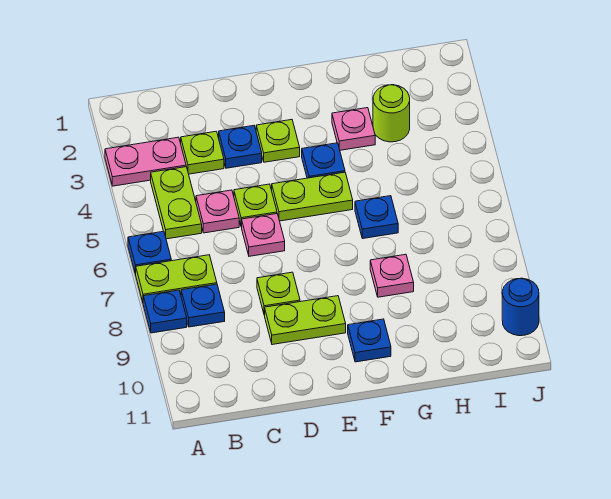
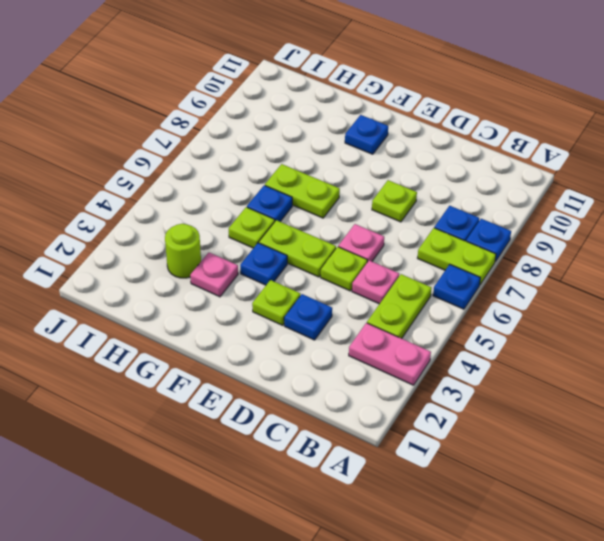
lime plate C3 level 1 -> lime plate G5 level 1
lime plate D9:E9 level 1 -> lime plate F7:G7 level 1
pink plate G8 level 1 -> none
blue round brick J10 level 1 -> none

